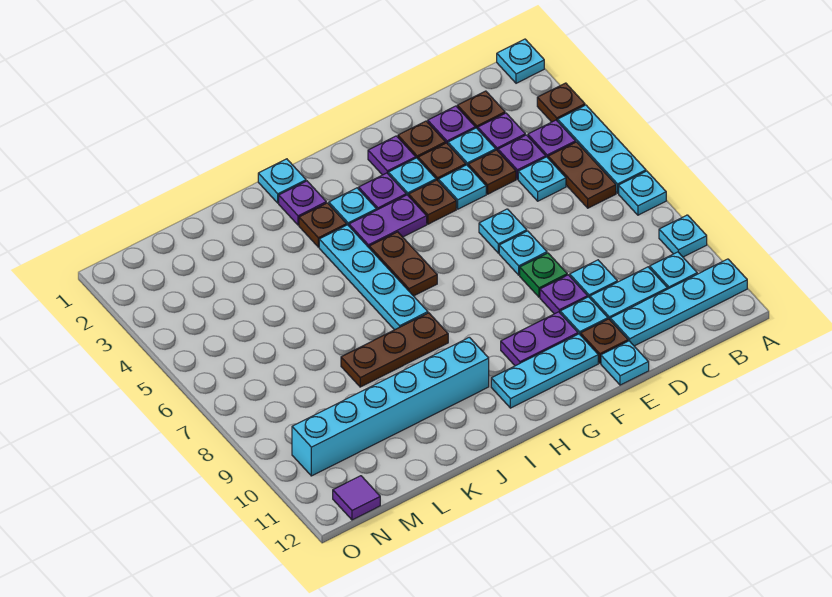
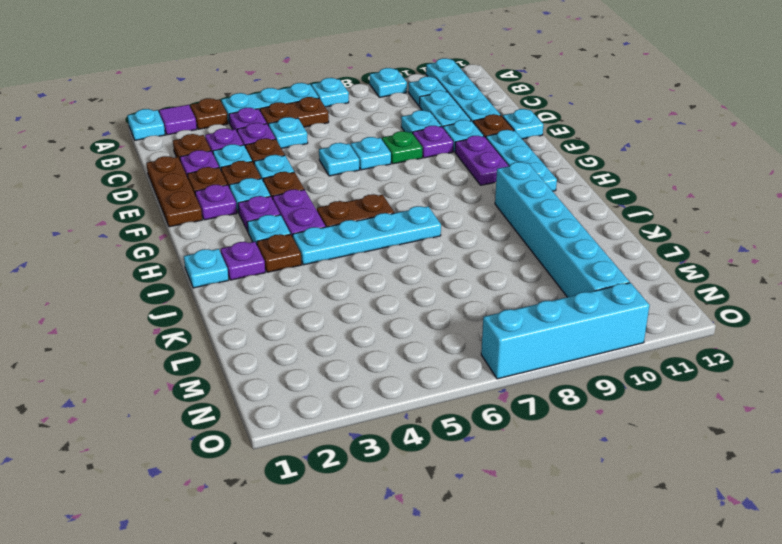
brown plate I8:K8 level 1 -> brown plate D1:F1 level 1
purple tile N12 level 1 -> purple tile A2 level 1
none -> cyan brick O7:O10 level 1

